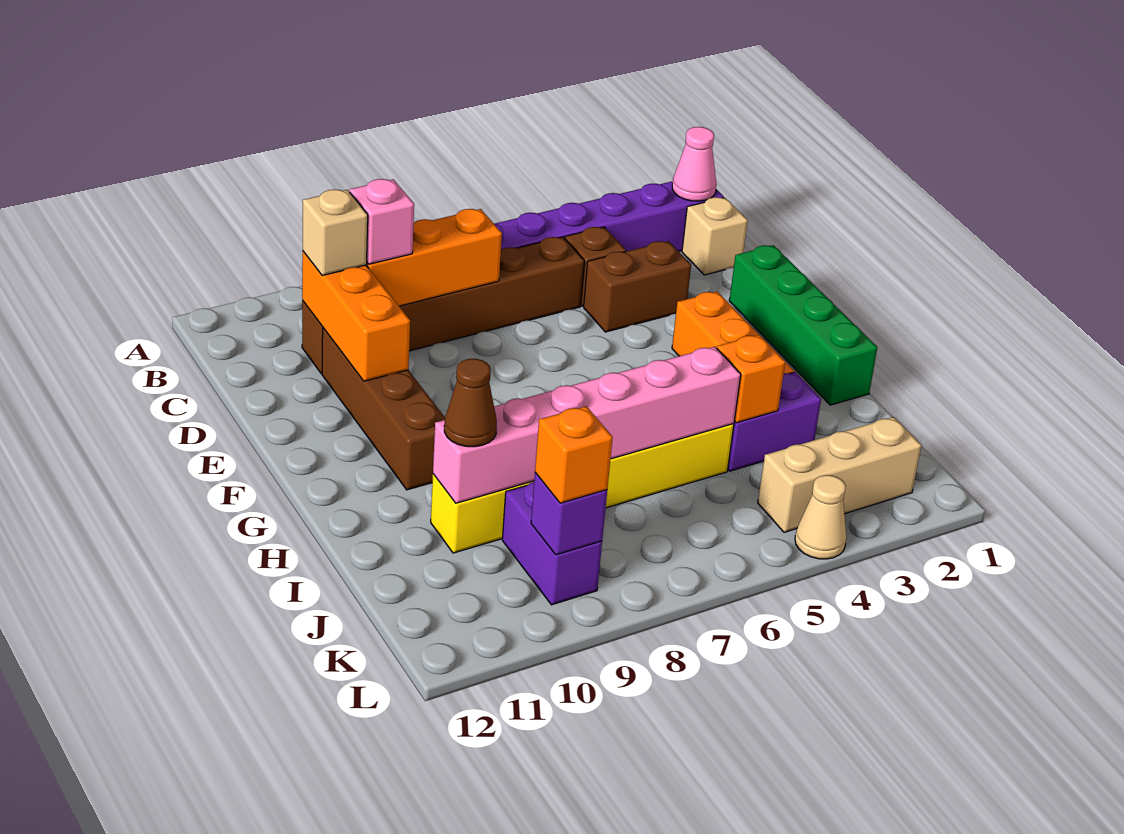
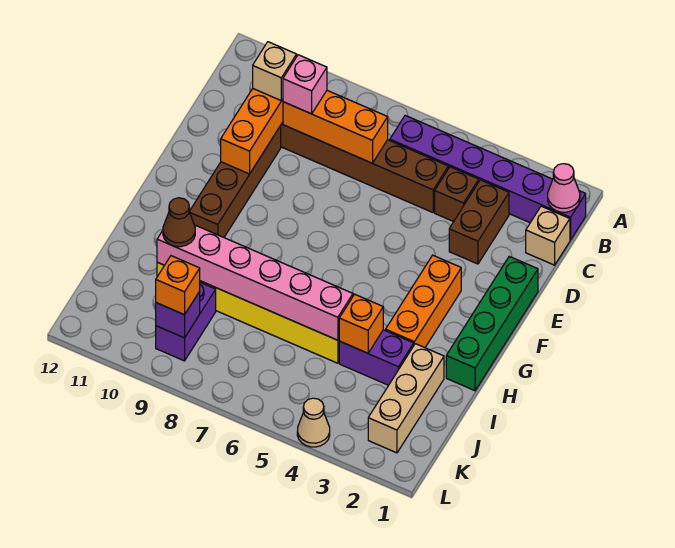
brown brick D3:D4 level 1 -> brown brick C3:D3 level 1
tan brick K2:K4 level 1 -> tan brick I2:K2 level 1

